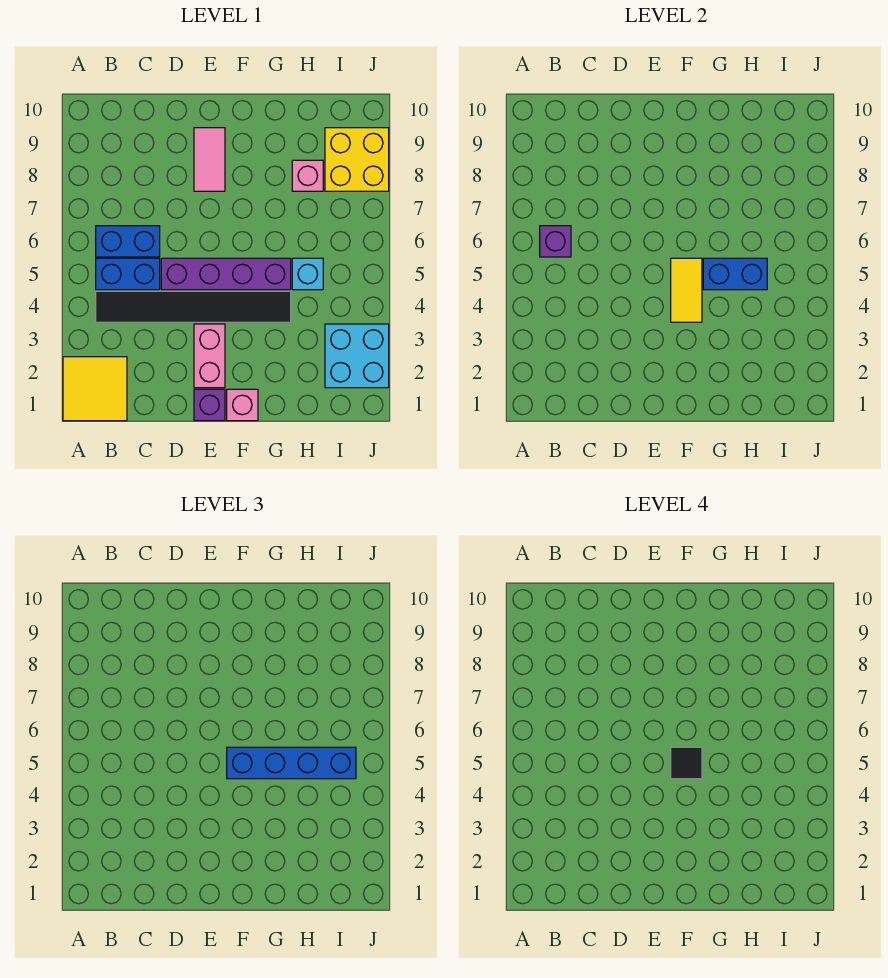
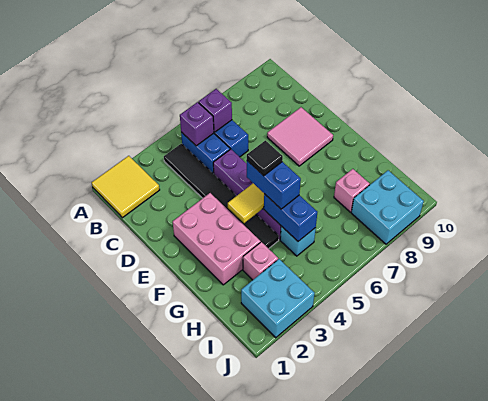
purple brick E1 level 1 -> purple brick B5 level 2
pink brick E2:E3 level 1 -> pink brick E2:G3 level 1
pink tile E8:E9 level 1 -> pink tile D8:E9 level 1
pink brick F1 level 1 -> pink brick H3 level 1
blue brick F5:I5 level 3 -> blue brick F5:G5 level 3
yellow brick I8:J9 level 1 -> cyan brick I8:J9 level 1

